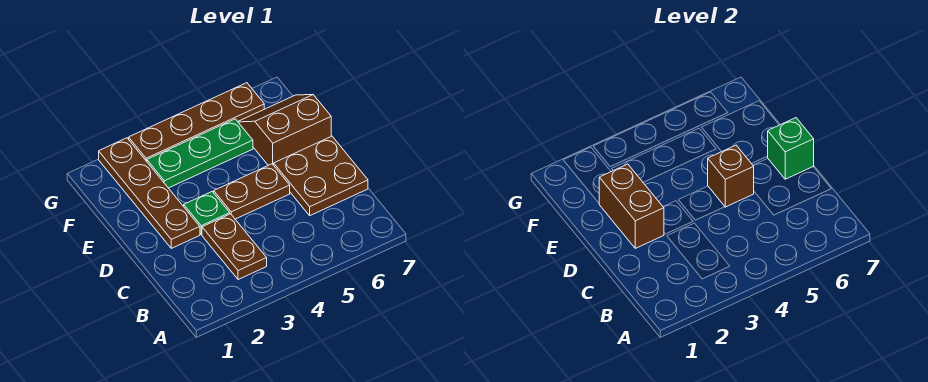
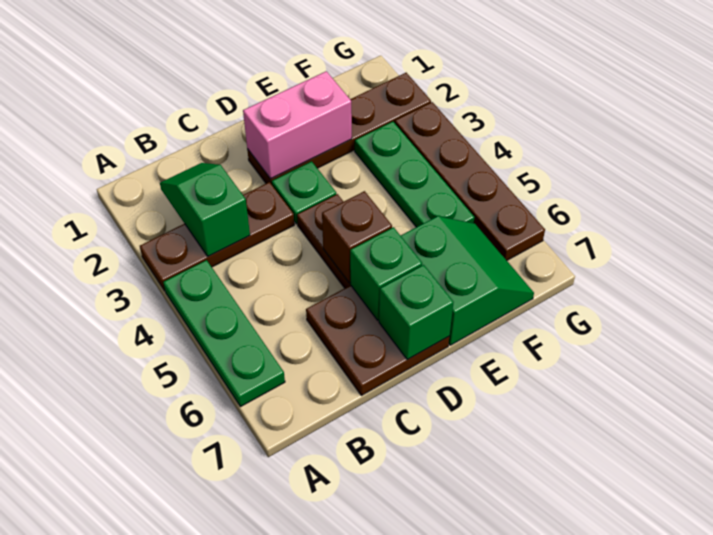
none -> green plate A4:A6 level 1
none -> green slope B2:B3 level 2 top 3
brown plate B3:C3 level 1 -> brown plate A3:C3 level 1
brown brick D2:E2 level 2 -> pink brick D2:E2 level 2
none -> green brick D6 level 2
brown slope E6:F7 level 1 top E -> green slope E6:F7 level 1 top E

